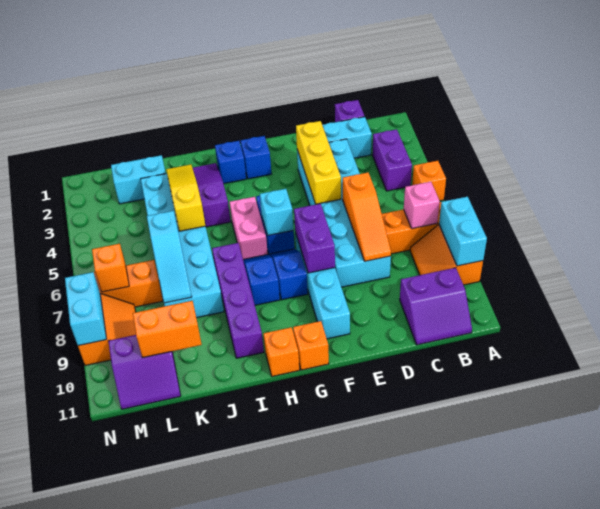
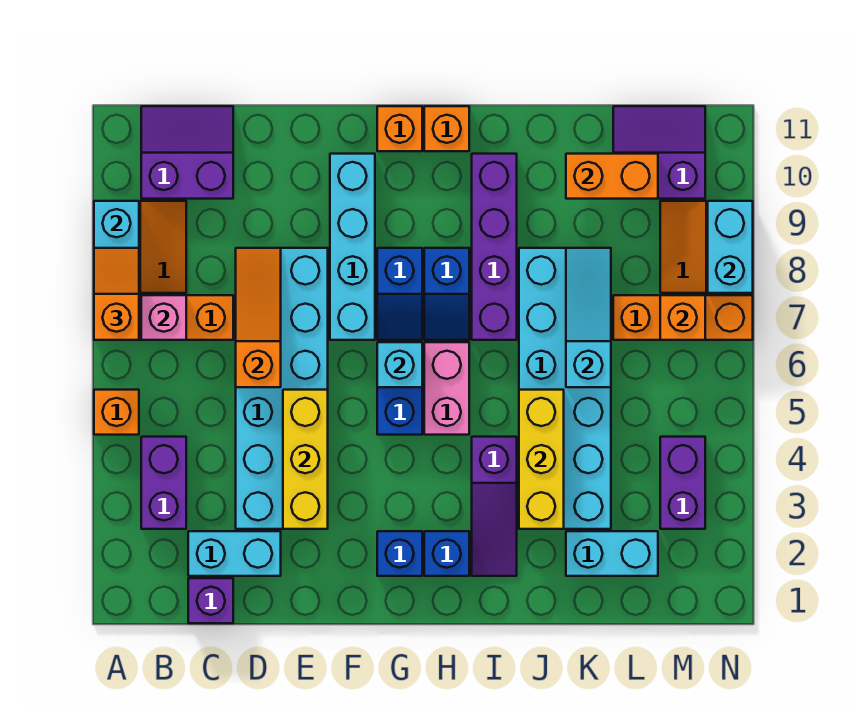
none -> orange slope A7:A8 level 3 top 7
purple brick F7:F8 level 2 -> purple brick M3:M4 level 1
yellow slope J3:J5 level 2 top 5 -> yellow brick J3:J5 level 2

